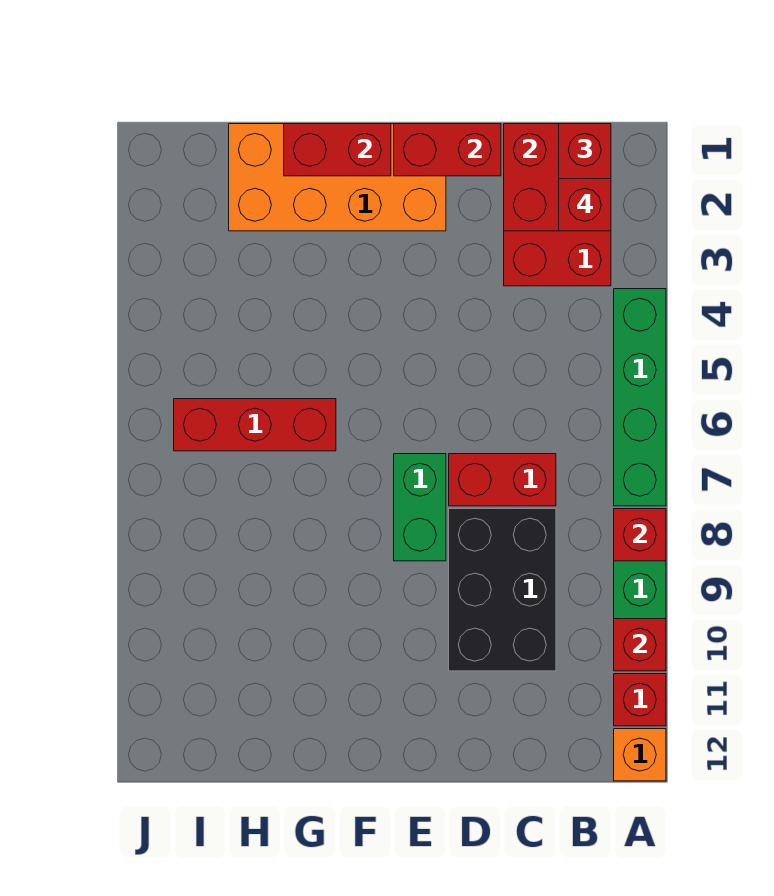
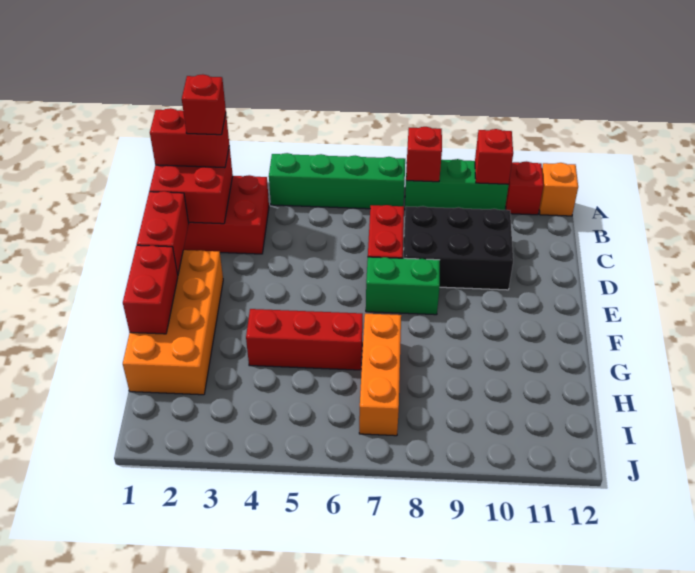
red brick G6:I6 level 1 -> red brick G4:G6 level 1
none -> orange brick G7:I7 level 1

